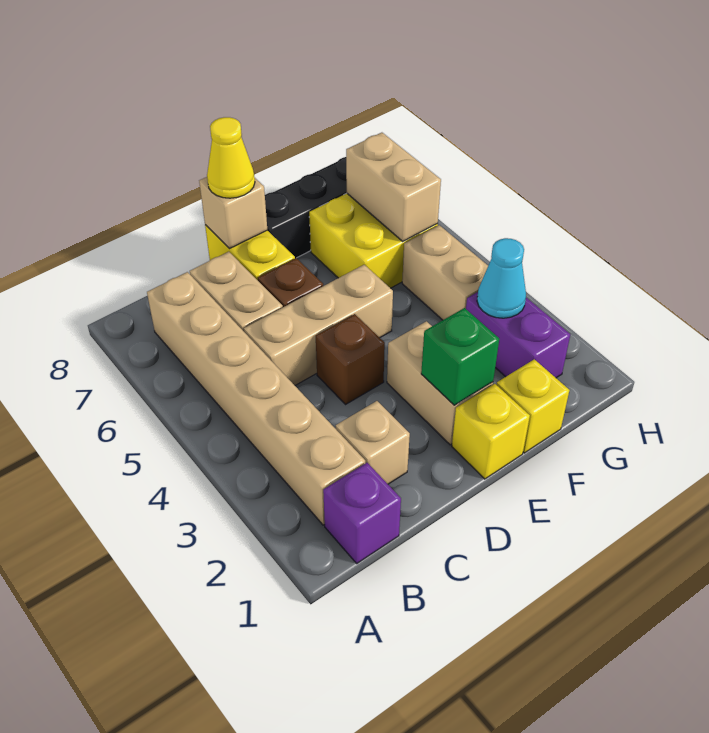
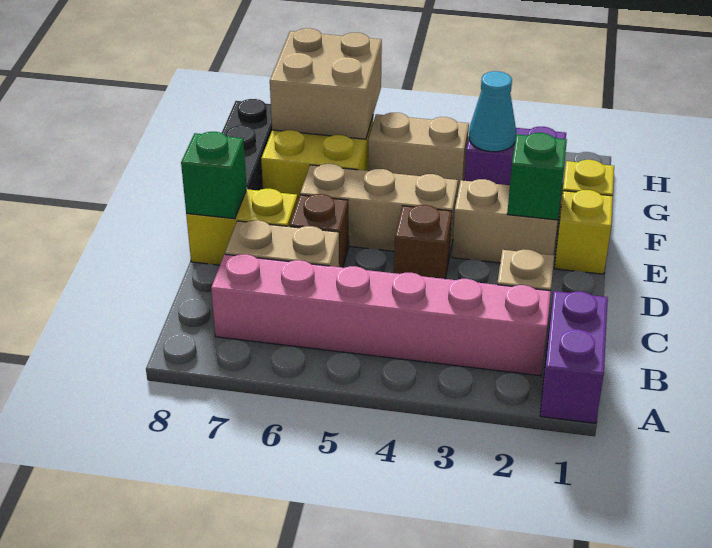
purple brick B1 level 1 -> purple brick A1:B1 level 1
tan brick B2:B7 level 1 -> pink brick B2:B7 level 1
tan brick C5:E5 level 1 -> tan brick E4:E6 level 1
tan brick D8 level 2 -> green brick D8 level 2
yellow cone D8 level 3 -> none
tan brick G6:G7 level 2 -> tan brick G6:H7 level 2

